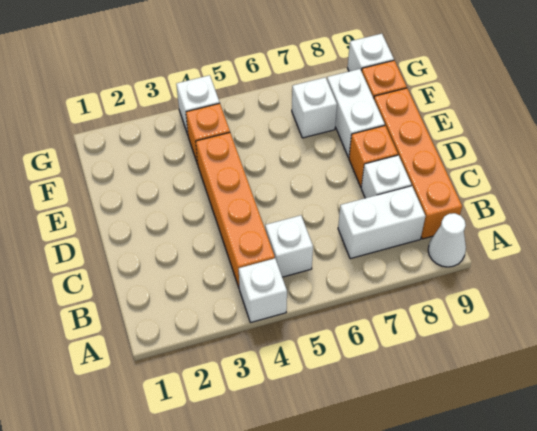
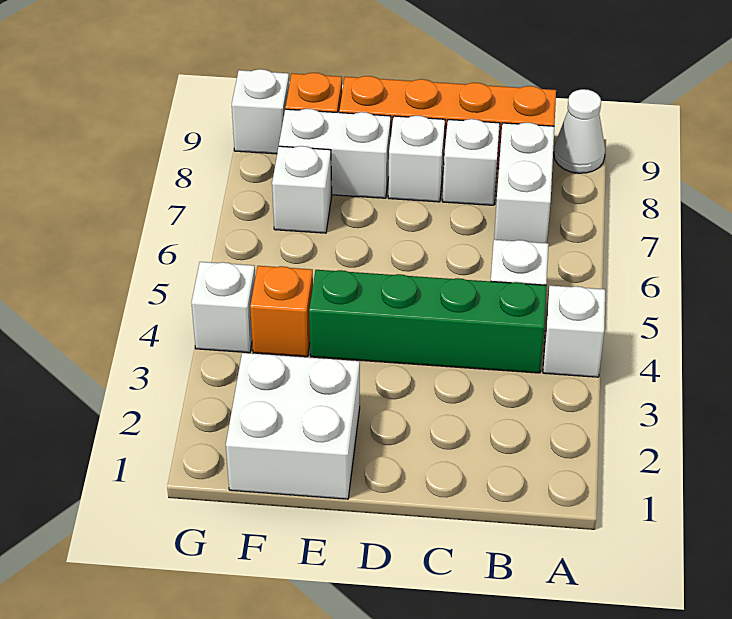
orange brick B4:E4 level 1 -> green brick B4:E4 level 1
orange brick D8 level 1 -> white brick D8 level 1
none -> white brick E1:F2 level 1

